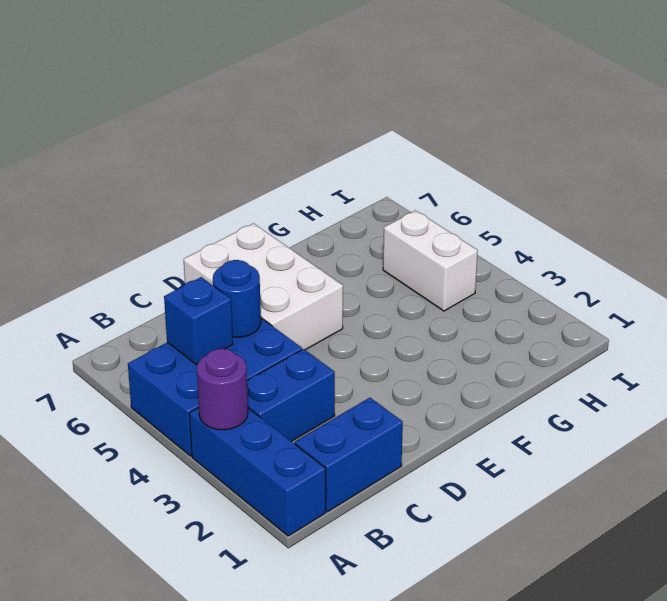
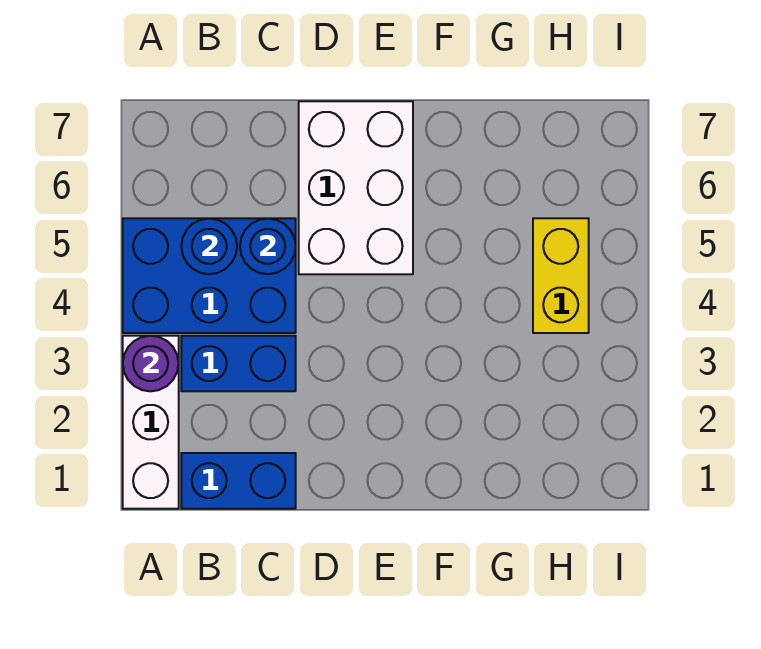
blue brick A1:A3 level 1 -> white brick A1:A3 level 1
blue brick B5 level 2 -> blue round brick B5 level 2
white brick H4:H5 level 1 -> yellow brick H4:H5 level 1

